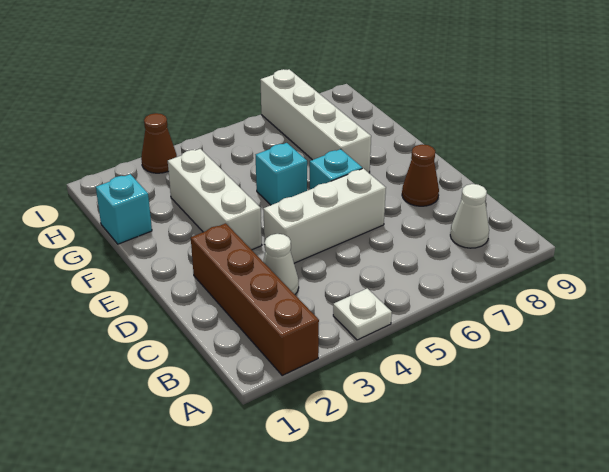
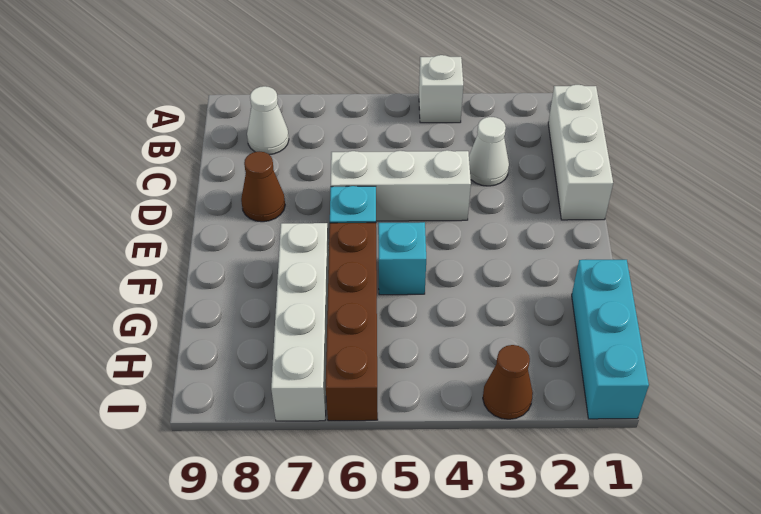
brown brick A2:D2 level 1 -> brown brick F6:I6 level 1
white plate A4 level 1 -> white brick A4 level 1
white brick E3:G3 level 1 -> white brick B1:D1 level 1
cyan brick G1 level 1 -> cyan brick G1:I1 level 1

